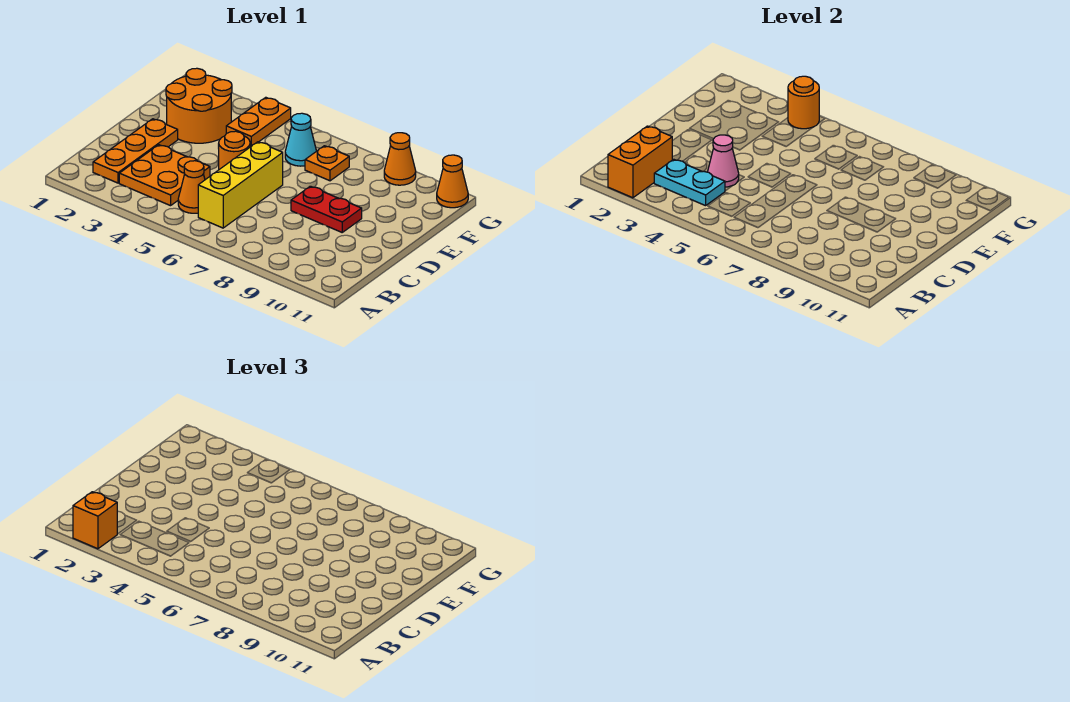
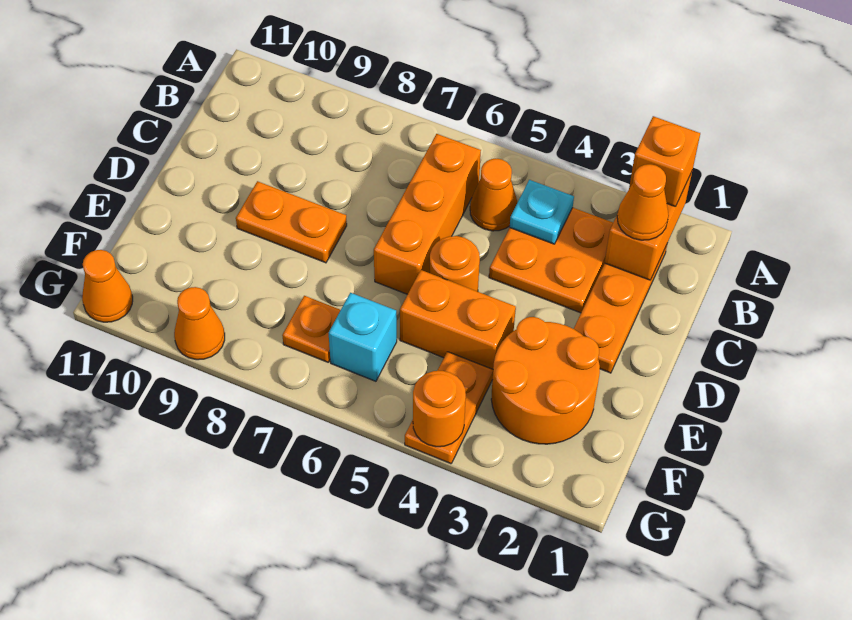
none -> orange cone B2 level 3
cyan plate B3:B4 level 2 -> cyan plate B4 level 2
yellow brick B6:D6 level 1 -> orange brick B6:D6 level 1
pink cone C4 level 2 -> none
red plate D8:D9 level 1 -> orange plate D8:D9 level 1
none -> orange brick E4:E5 level 1
cyan cone F6 level 1 -> cyan brick F6 level 1

